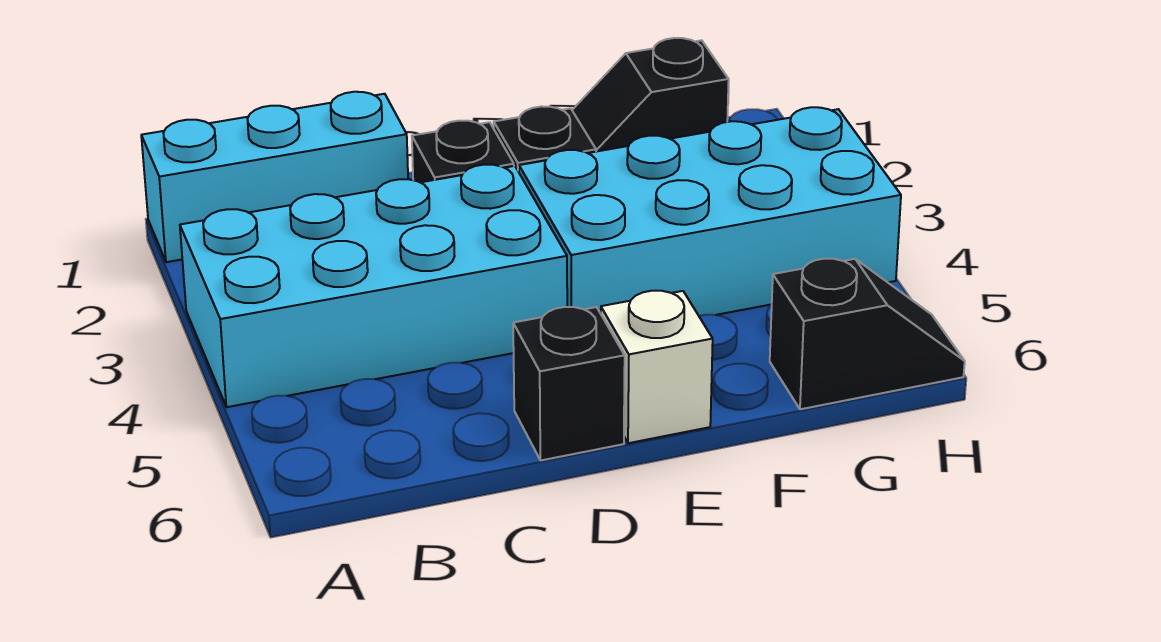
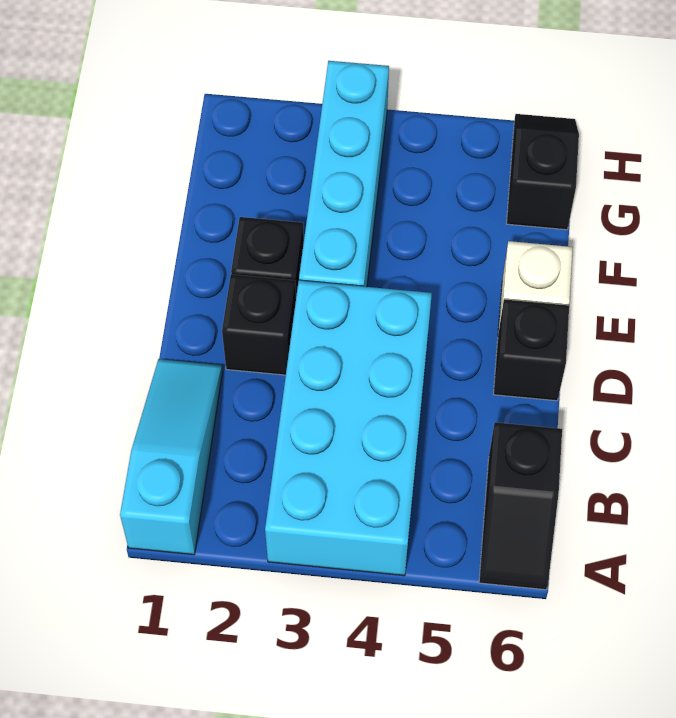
cyan brick A1:C1 level 1 -> cyan slope A1:C1 level 1 top A
cyan brick E3:H4 level 1 -> cyan brick E3:H3 level 1
black slope F1:G1 level 1 top G -> black slope A6:B6 level 1 top B

